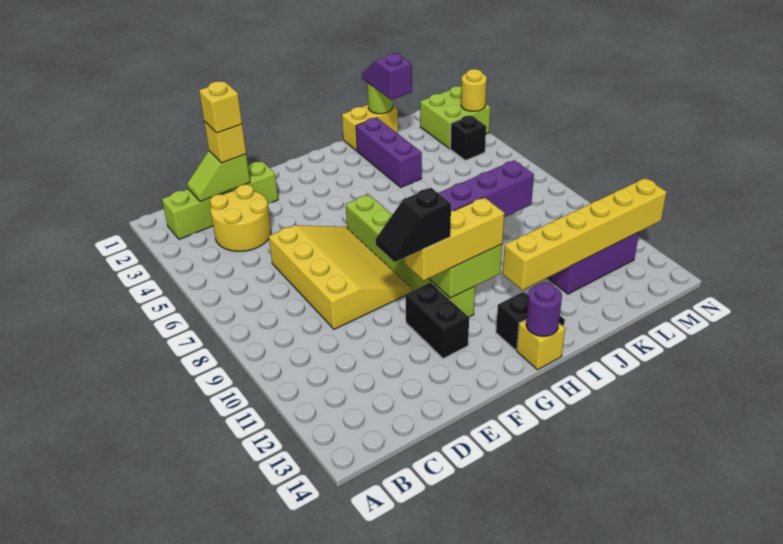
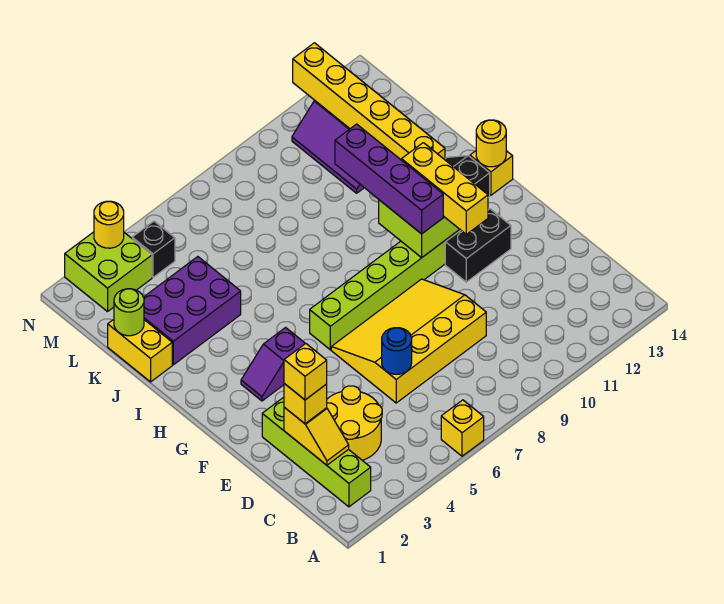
none -> yellow brick A6 level 1
lime slope C2:D2 level 2 top D -> yellow slope C2:D2 level 2 top D
none -> blue round brick D6 level 2
black slope E11:F11 level 4 top F -> none
purple round brick H14 level 2 -> yellow round brick H14 level 2
purple brick J2:J4 level 1 -> purple brick J2:K4 level 1
purple slope K1:K2 level 3 top 2 -> purple slope G3:G4 level 1 top 4

